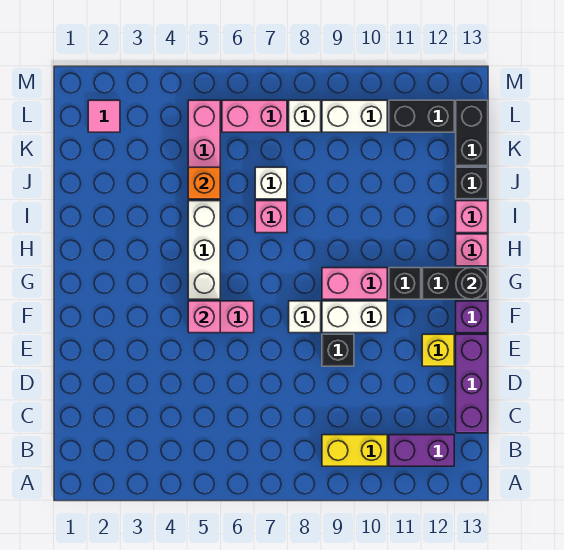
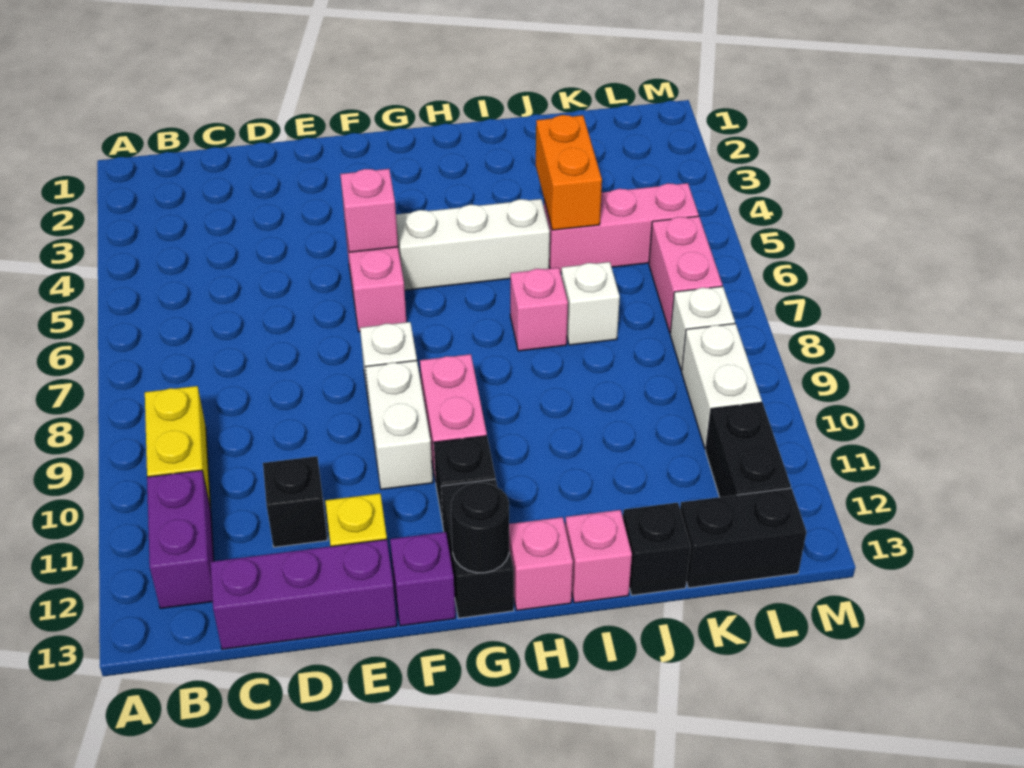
black brick E9 level 1 -> black brick D11 level 1
orange brick J5 level 2 -> orange brick J4:J5 level 2
pink tile L2 level 1 -> none

